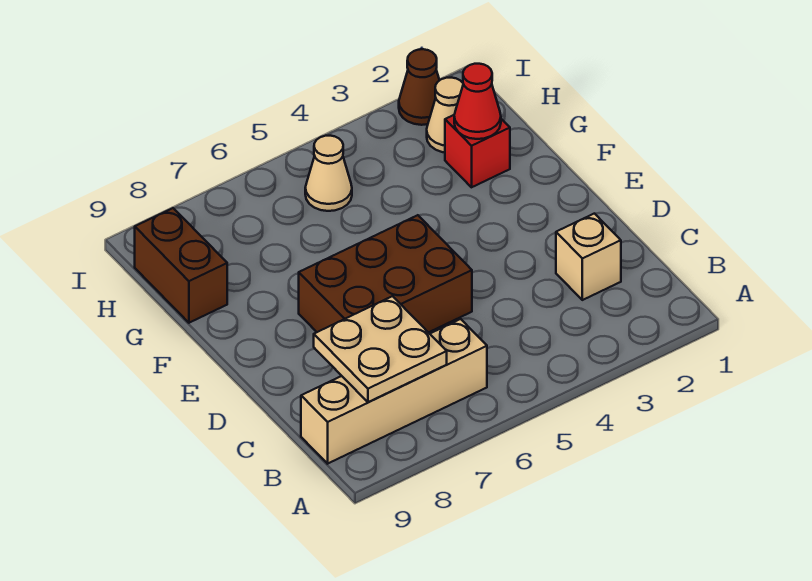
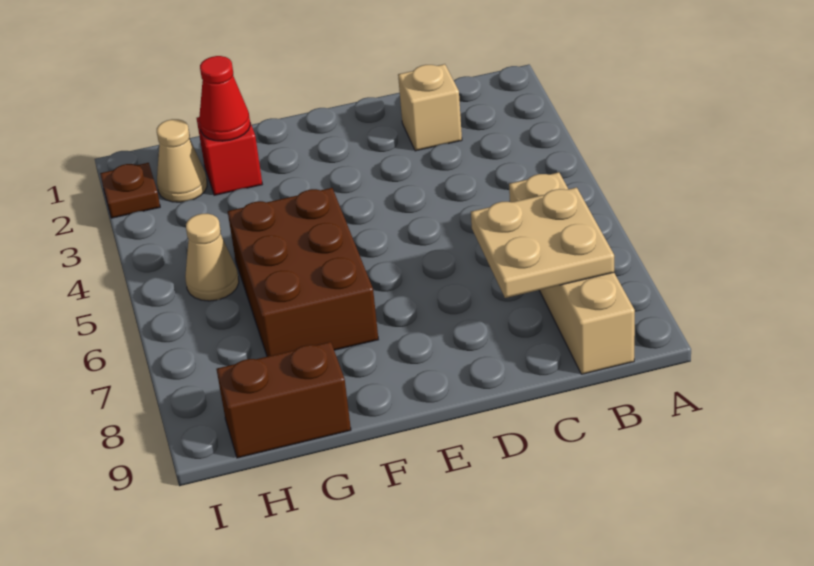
brown brick D5:E7 level 1 -> brown brick F5:G7 level 1
brown cone I2 level 1 -> brown plate I2 level 1

